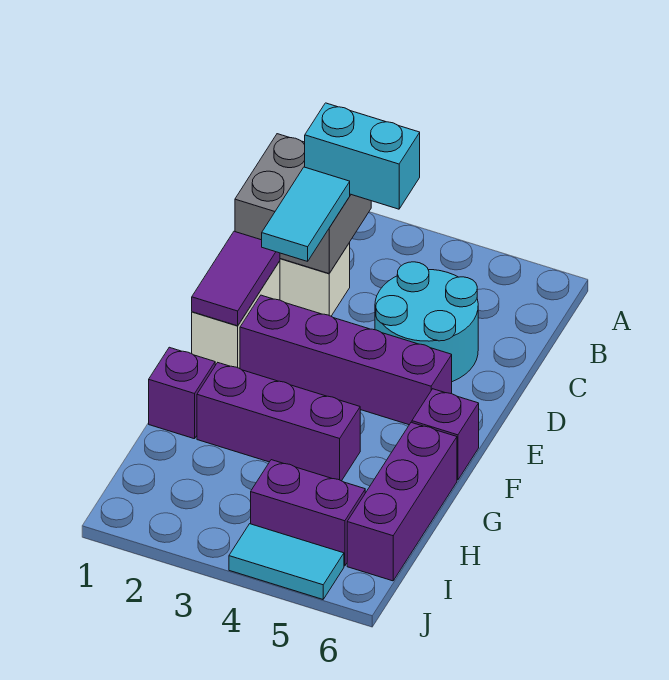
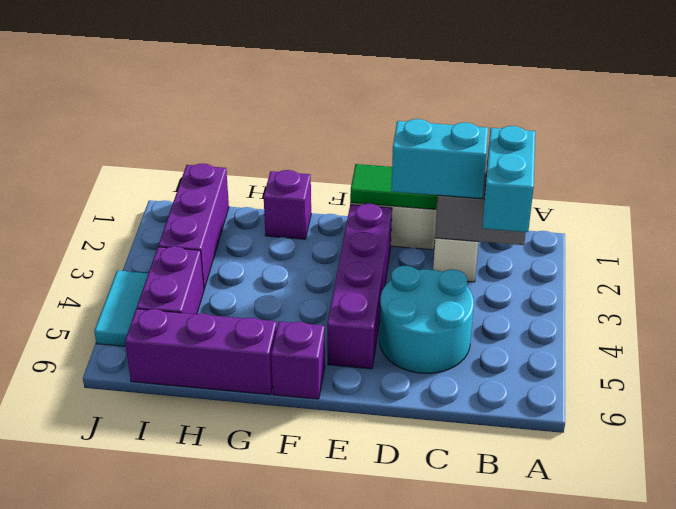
cyan tile C2:D2 level 3 -> cyan brick C2:D2 level 3
purple tile D1:E1 level 2 -> green tile D1:E1 level 2
purple brick G2:G4 level 1 -> purple brick I1:I3 level 1

